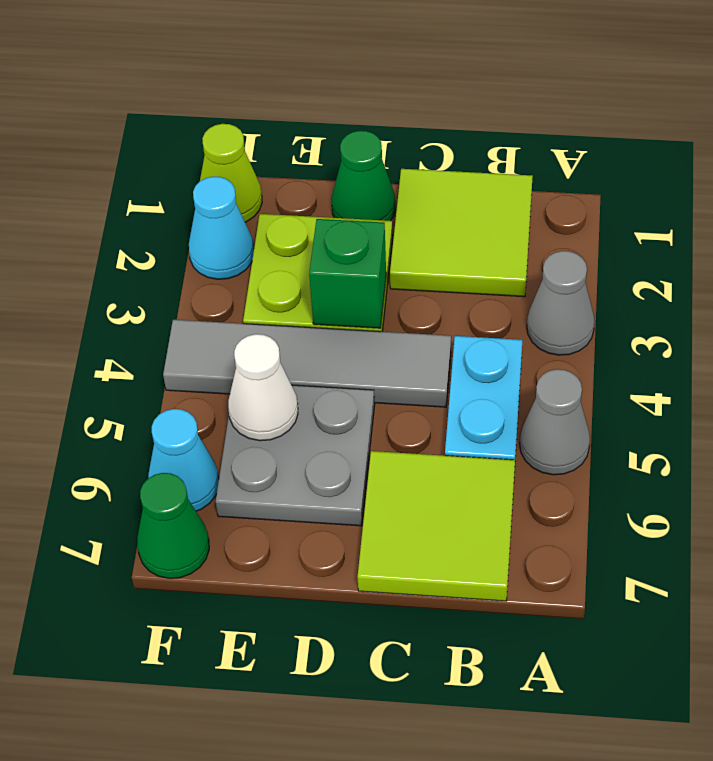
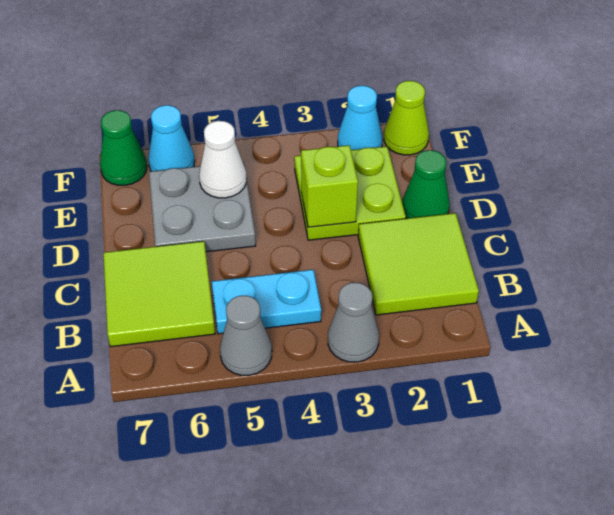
grey tile C4:F4 level 1 -> none
green brick D3 level 2 -> lime brick D3 level 2

